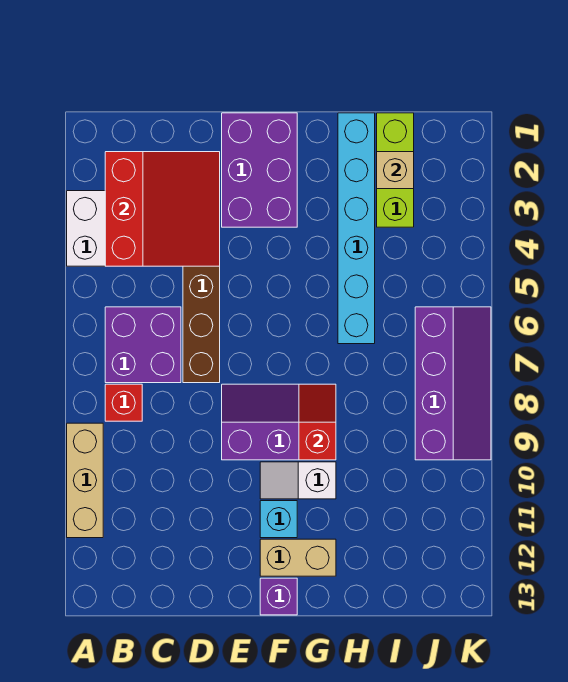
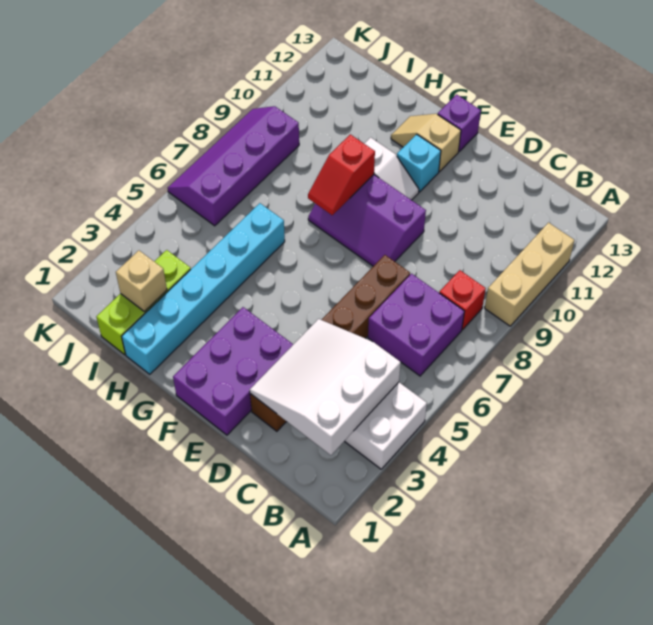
red slope B2:D4 level 2 top B -> white slope B2:D4 level 2 top B
tan brick F12:G12 level 1 -> tan slope F12:G12 level 1 top F

